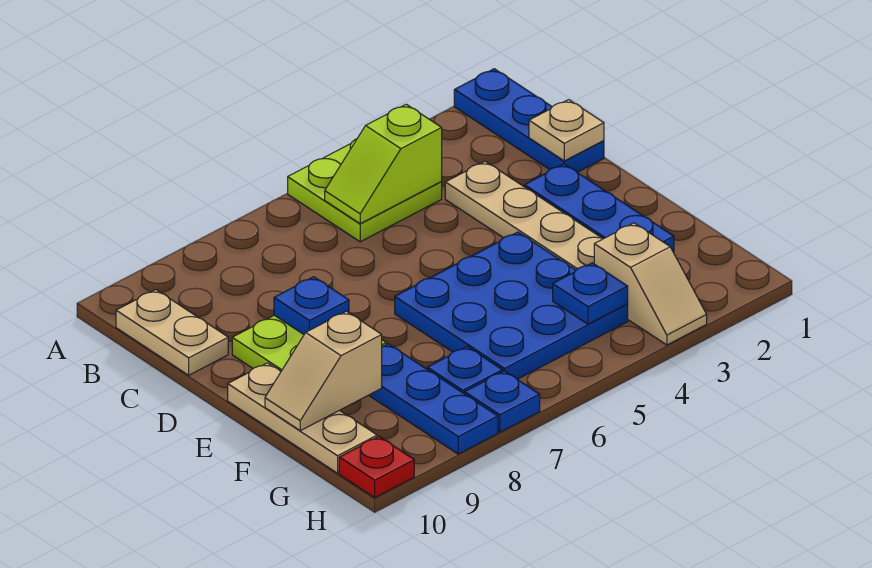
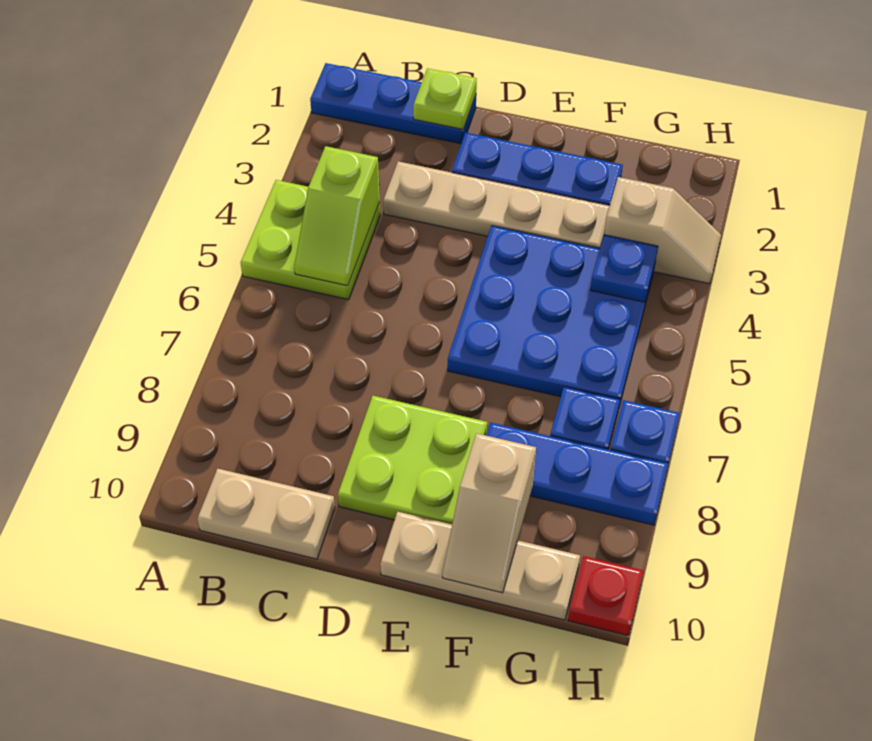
tan plate C1 level 2 -> lime plate C1 level 2
blue plate D8 level 2 -> none

